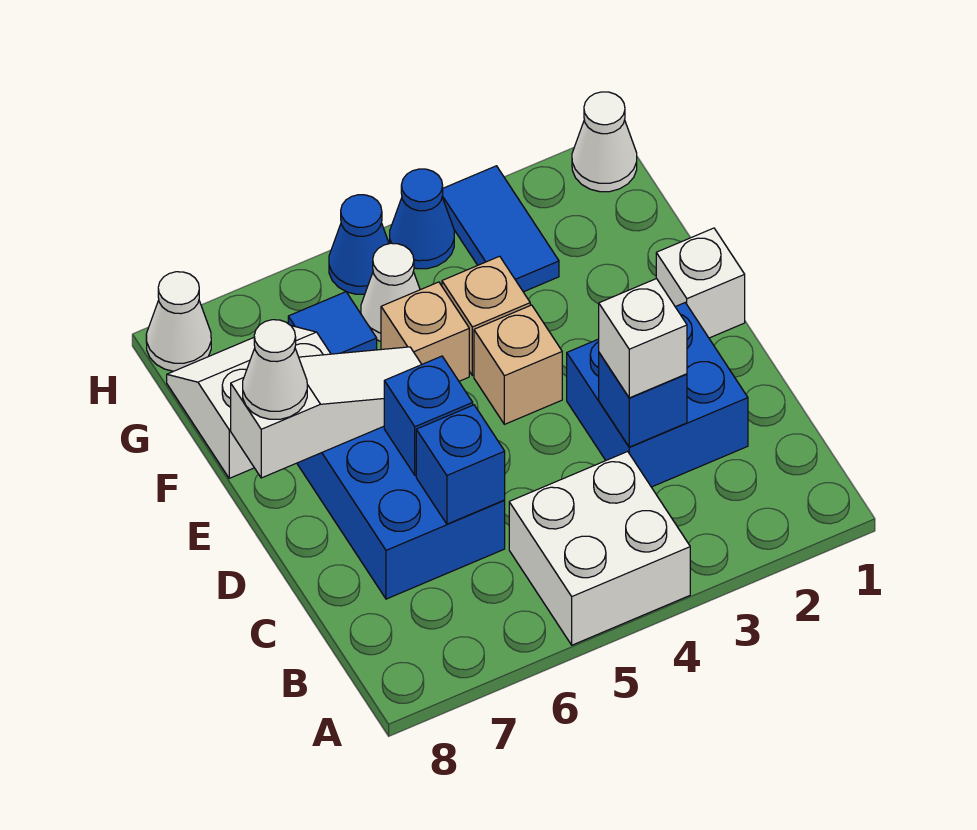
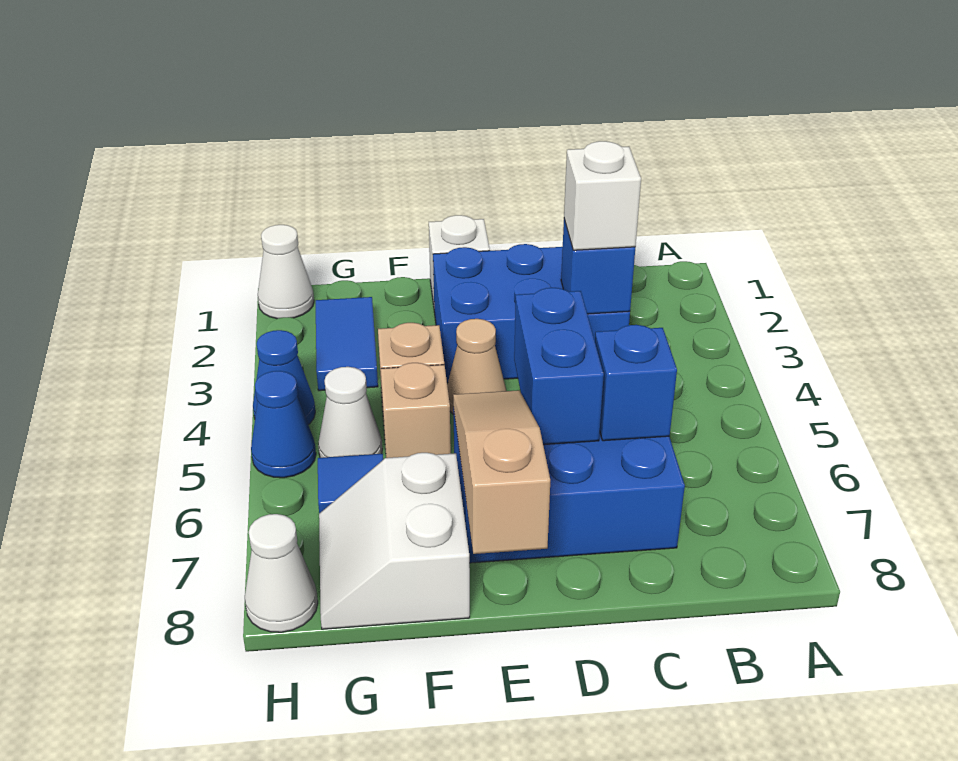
white brick A4:B5 level 1 -> none
blue brick C2:D3 level 1 -> blue brick C2:E3 level 1
blue brick D6 level 2 -> blue brick D5:D6 level 2
tan brick E4 level 1 -> tan cone E4 level 1
white slope E6:E8 level 2 top 8 -> tan slope E6:E8 level 2 top 8
white cone E8 level 3 -> none
blue tile G3:H3 level 1 -> blue tile G2:G3 level 1

